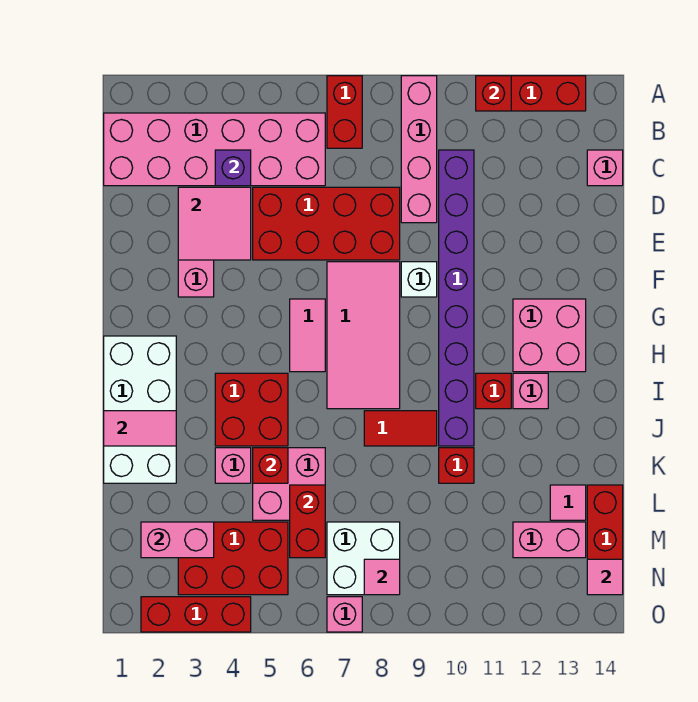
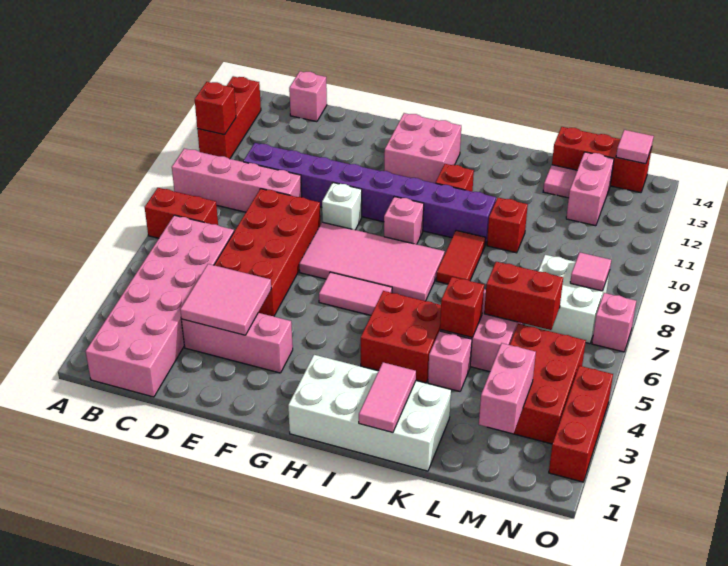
purple brick C4 level 2 -> none
pink brick I12 level 1 -> pink brick H9 level 1

